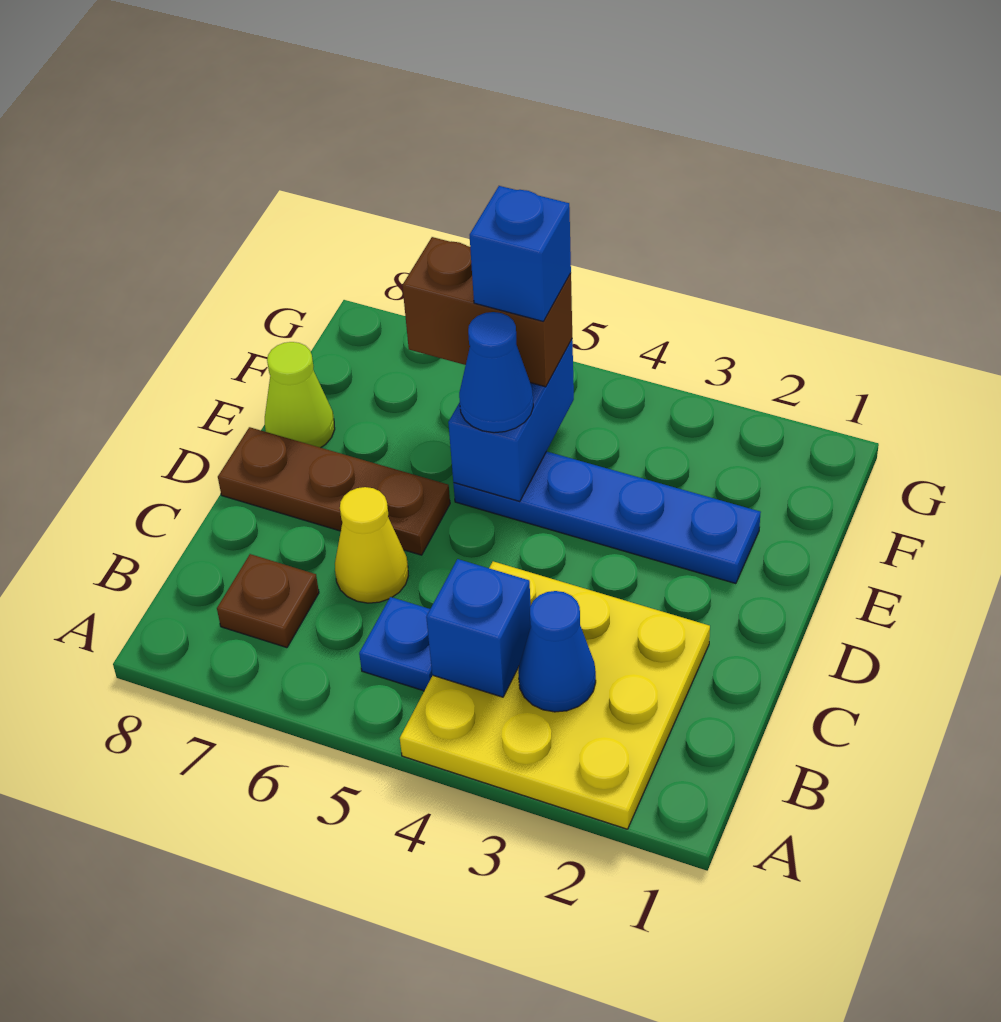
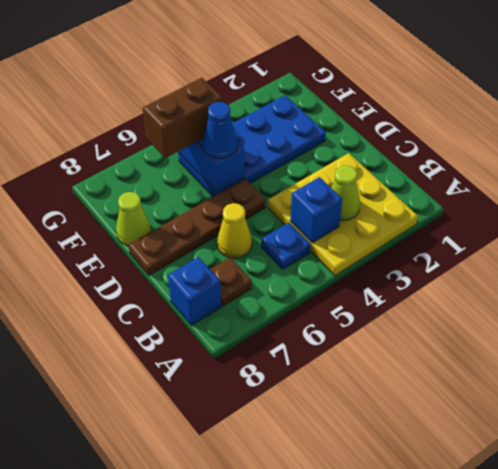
blue cone B3 level 2 -> lime cone B3 level 2
brown plate D6:D8 level 1 -> brown plate D5:D8 level 1
blue plate E2:E5 level 1 -> blue plate E2:F5 level 1
blue brick F5 level 4 -> blue brick B8 level 1

